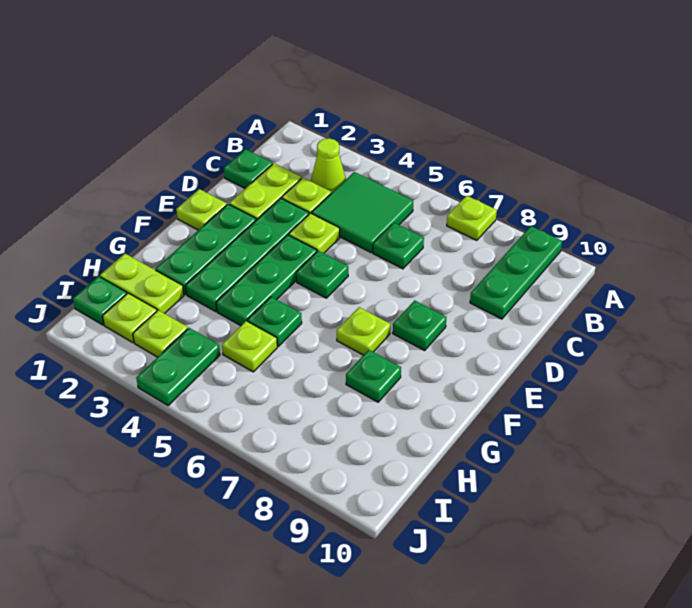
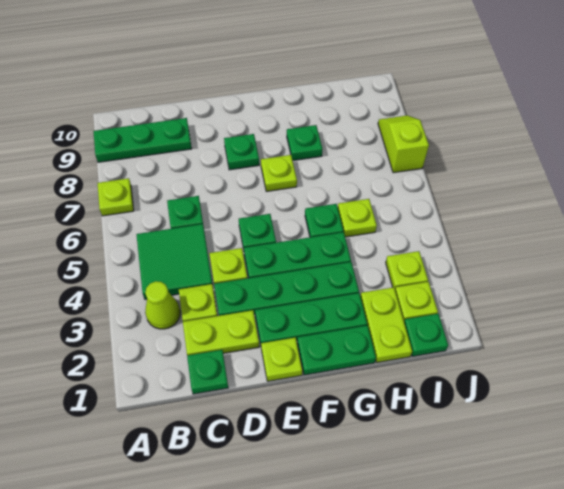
green plate I4:J4 level 1 -> green plate F1:G1 level 1
none -> lime slope J7:J8 level 1 top 7

